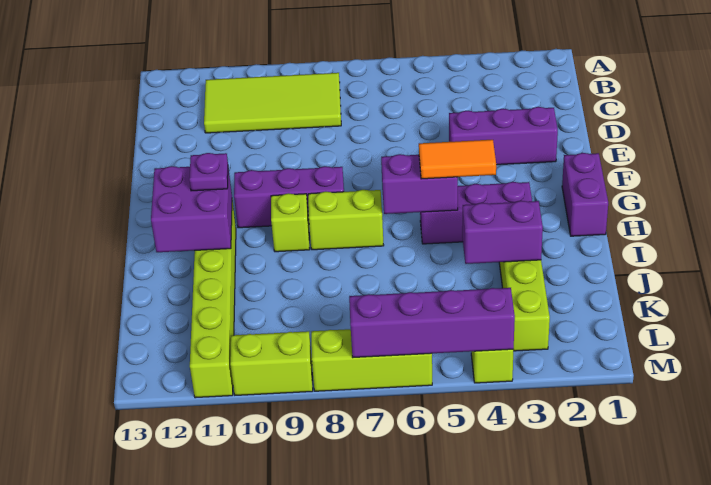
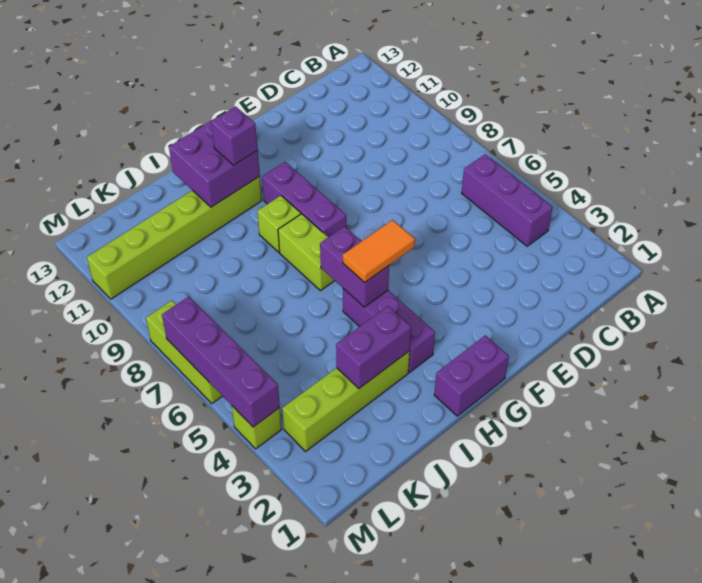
lime tile B8:C11 level 1 -> none
purple brick E2:E4 level 1 -> purple brick B4:B6 level 1
orange tile H4:H5 level 3 -> orange tile G5:H5 level 3
purple plate H11 level 3 -> purple brick H11 level 3
purple brick J3:J4 level 2 -> purple brick I3:J3 level 2
lime brick M9:M10 level 1 -> none

